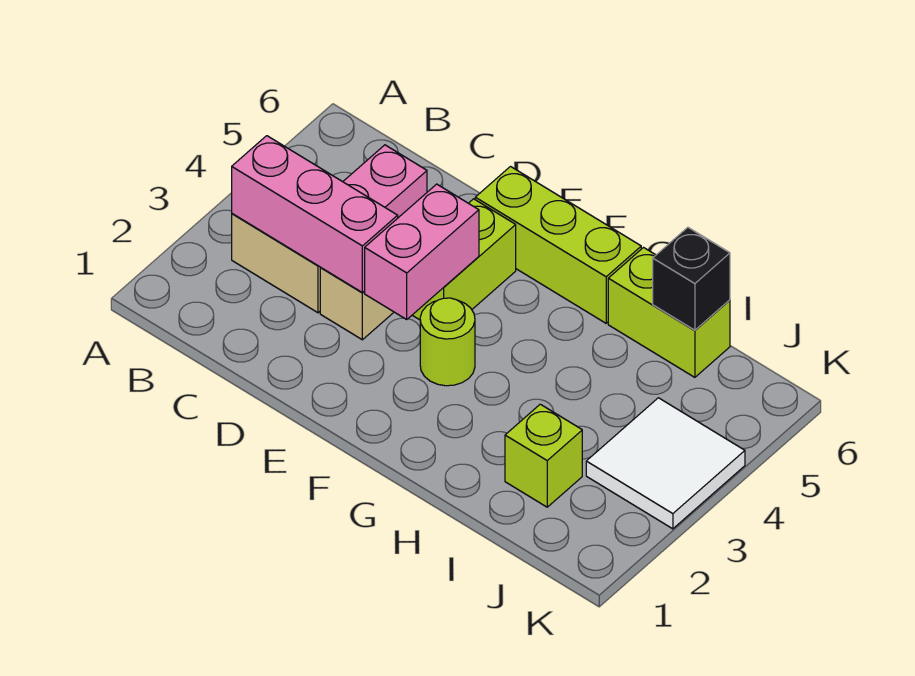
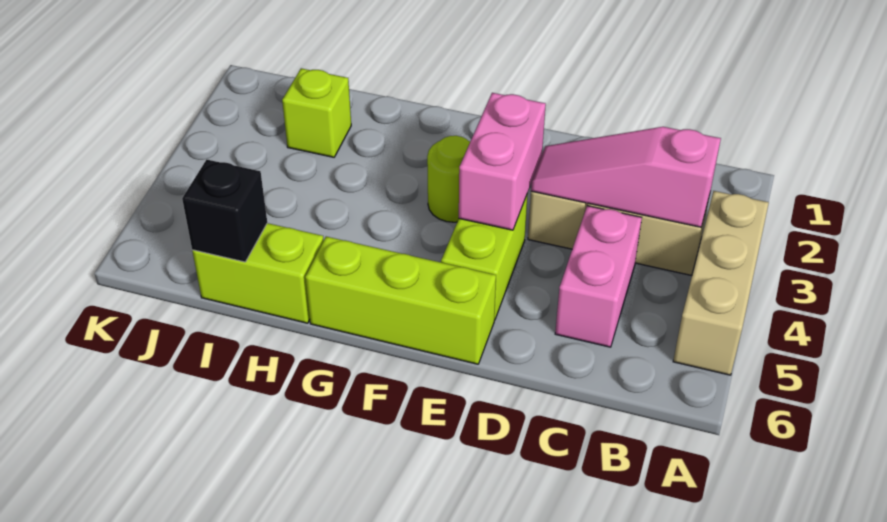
none -> tan brick A3:A5 level 1
pink brick B3:D3 level 2 -> pink slope B3:D3 level 2 top B
white tile J3:K4 level 1 -> none

